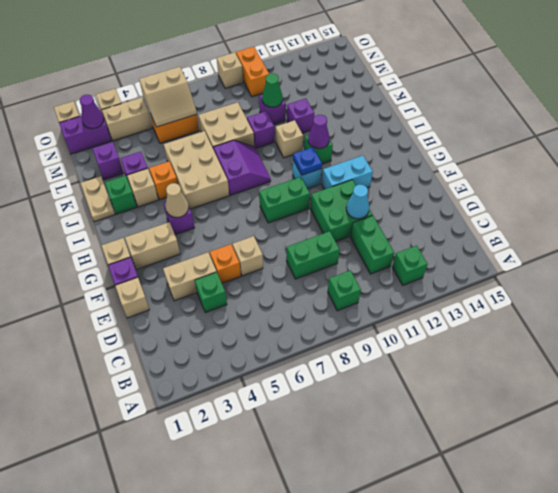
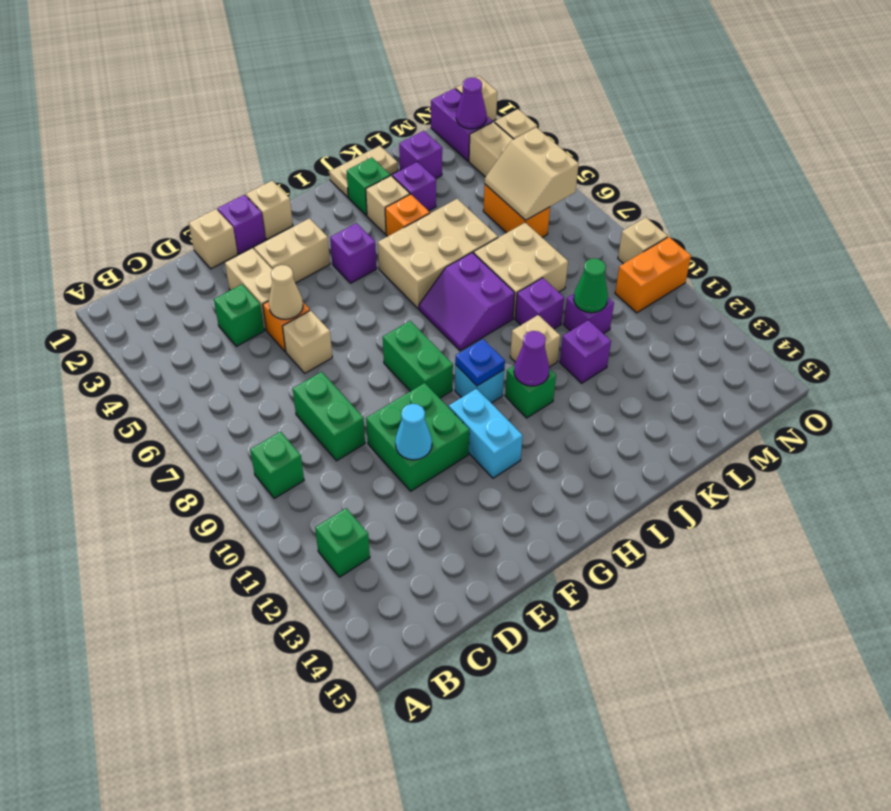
green brick C11:D11 level 1 -> none
tan brick G2:G3 level 1 -> tan brick F3:G3 level 1
tan cone H4 level 2 -> tan cone E5 level 2
purple slope I7:J8 level 1 top 7 -> purple slope I7:J8 level 1 top J

